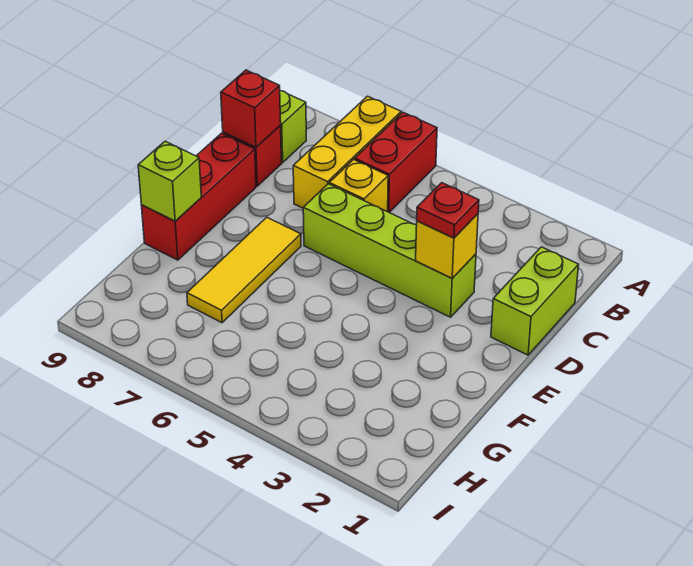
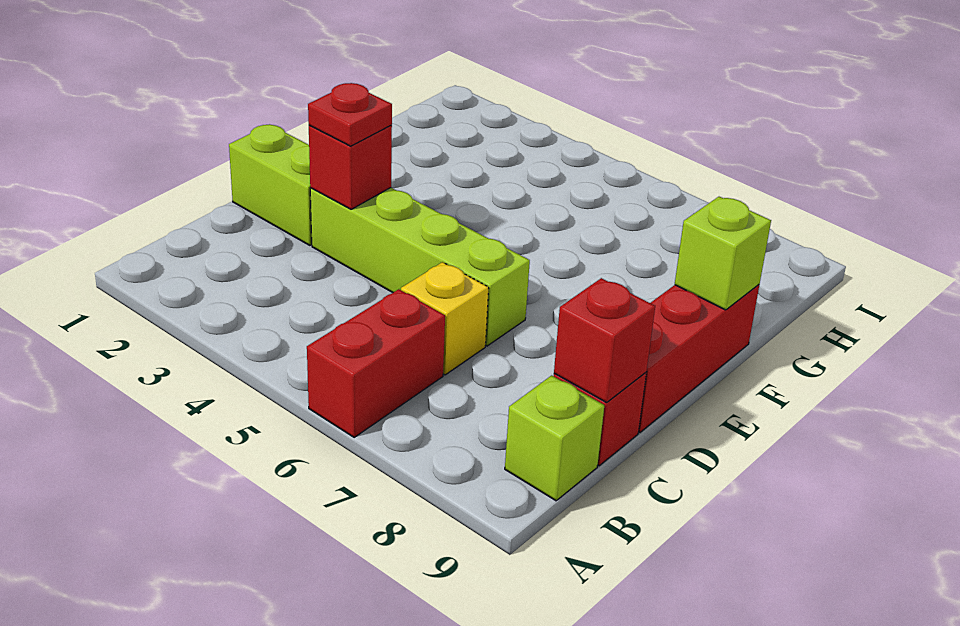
yellow brick A7:C7 level 1 -> none
lime brick C1:D1 level 1 -> lime brick D1:D2 level 1
yellow brick D3 level 2 -> red brick D3 level 2
yellow tile E7:G7 level 1 -> none

